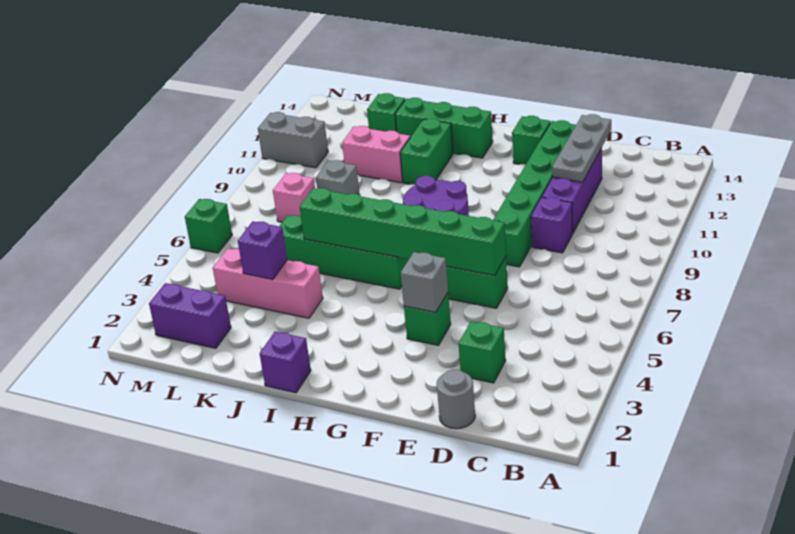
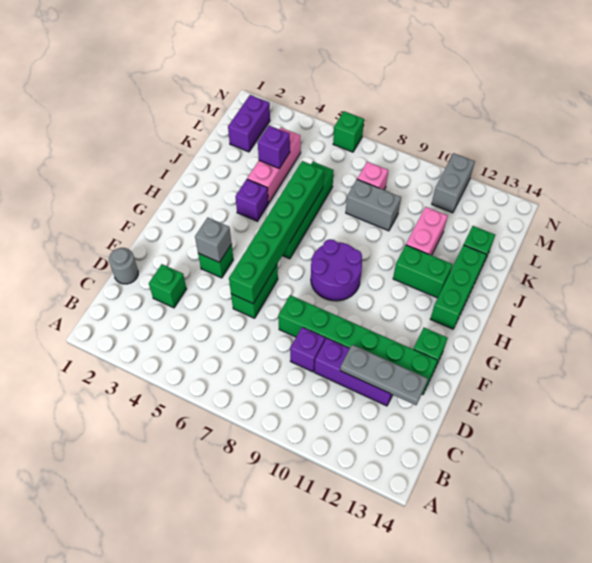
purple brick I1 level 1 -> purple brick I4 level 1
grey brick K9 level 1 -> grey brick K8:K9 level 1

